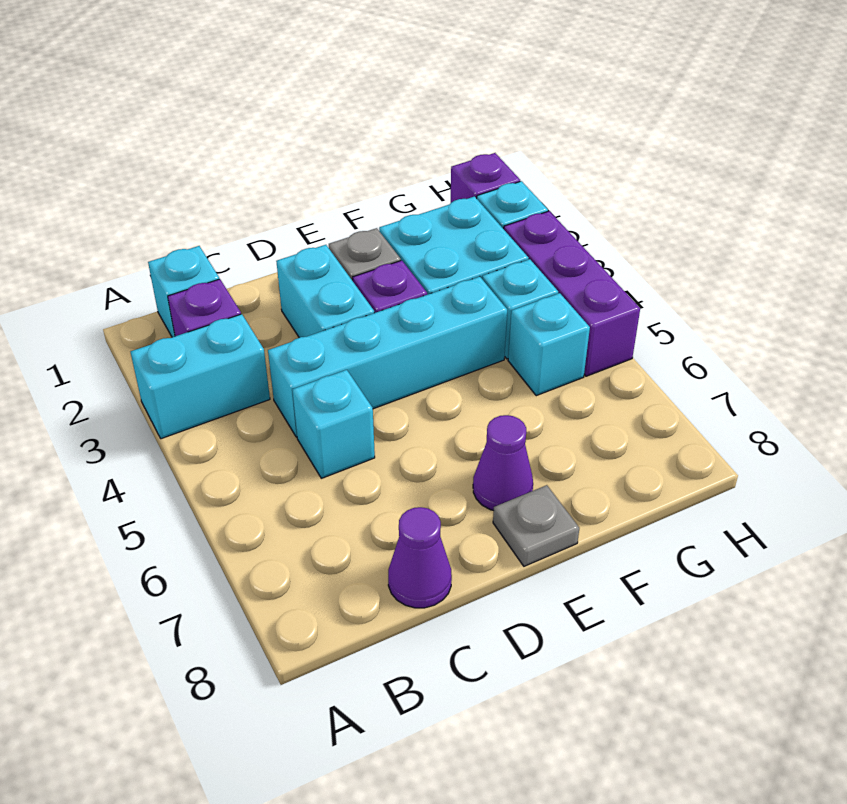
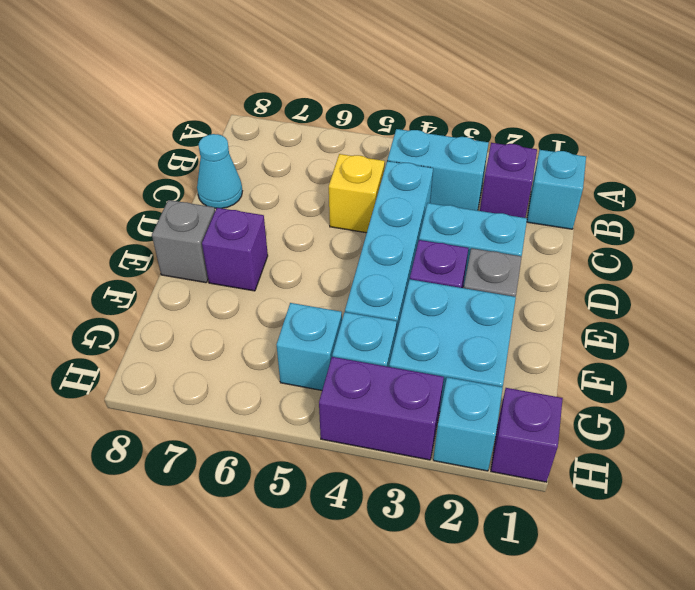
cyan brick A3:B3 level 1 -> cyan brick B3:B4 level 1
cyan brick C5 level 1 -> yellow brick C5 level 1
purple cone C8 level 1 -> cyan cone C8 level 1
purple cone E7 level 1 -> purple brick E7 level 1
grey plate E8 level 1 -> grey brick E8 level 1
purple brick H3:H5 level 1 -> purple brick H3:H4 level 1

